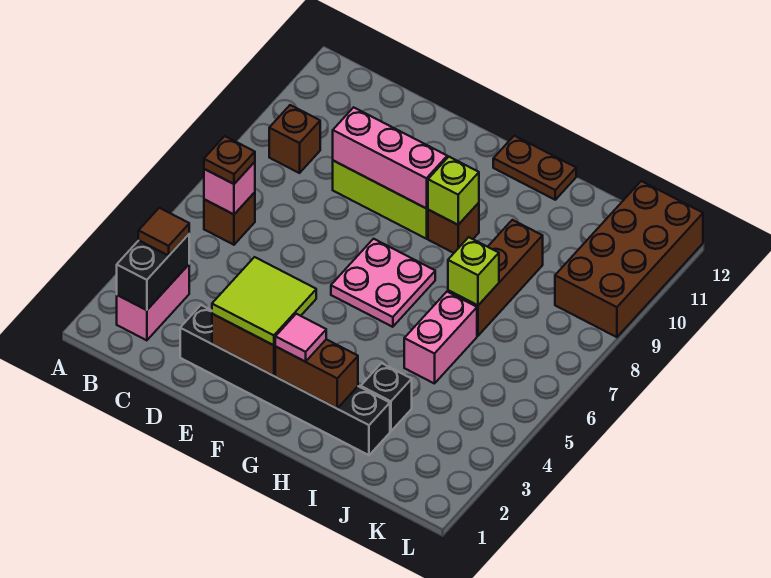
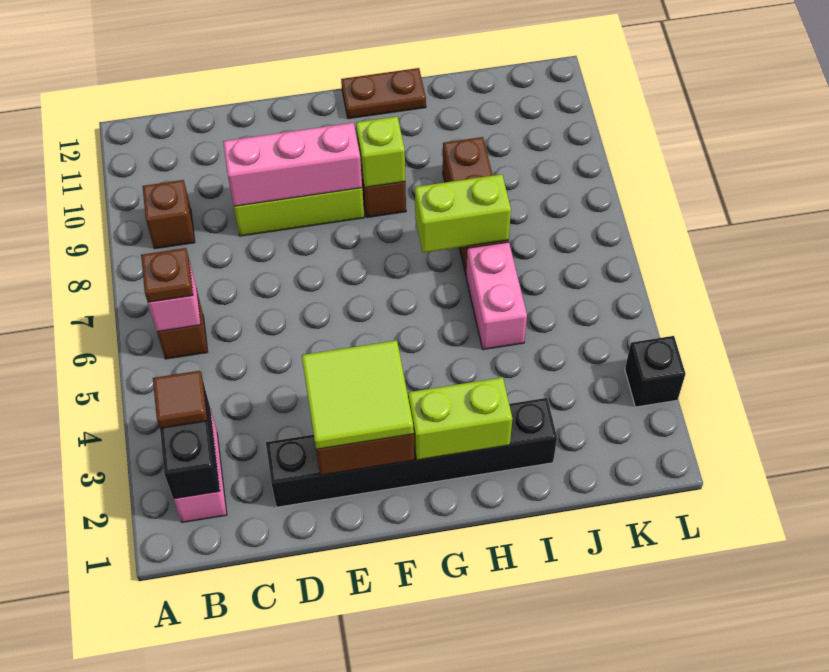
pink plate F6:G7 level 1 -> none
brown brick G2:H2 level 2 -> lime brick G2:H2 level 2
pink tile G2 level 3 -> none
black brick I3 level 1 -> black brick L3 level 1
lime brick I7 level 2 -> lime brick H7:I7 level 2
brown brick K9:L12 level 1 -> none

